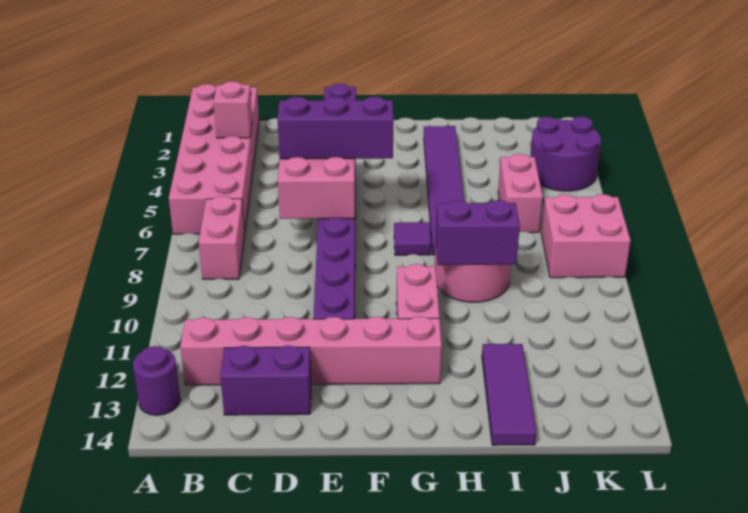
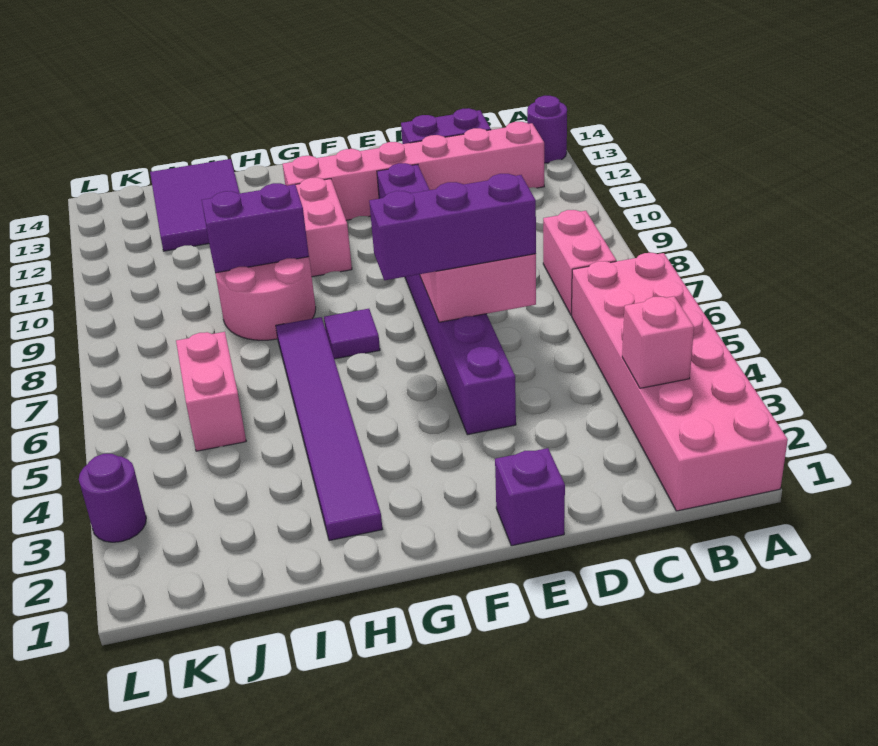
purple tile I12:I14 level 1 -> purple tile I12:J14 level 1
purple round brick K3:L4 level 1 -> purple round brick L3 level 1
pink brick K7:L8 level 1 -> none

